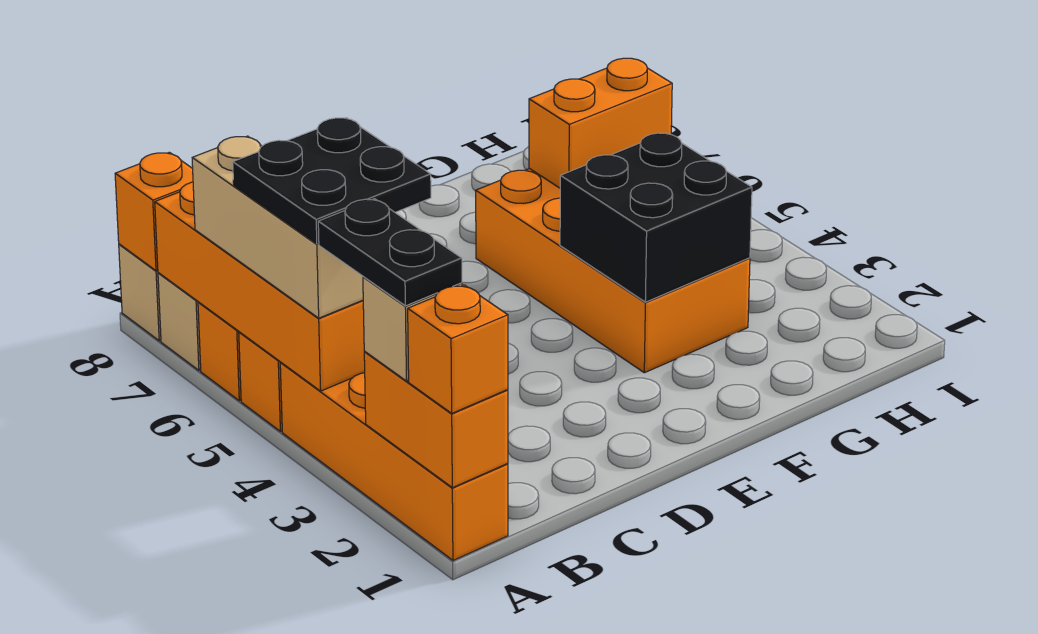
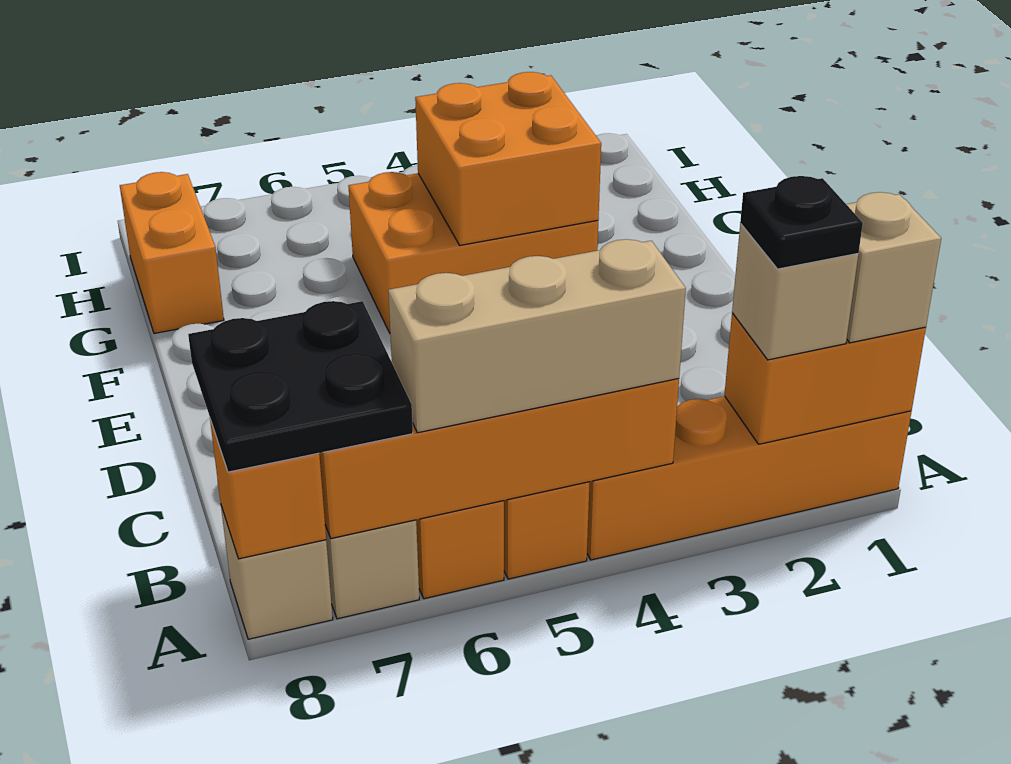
orange brick A1 level 3 -> tan brick A1 level 3
black plate A2:A3 level 4 -> black plate A2 level 4
black plate A4:B5 level 4 -> black plate A7:B8 level 3
orange brick F3:G6 level 1 -> orange brick F3:G5 level 1
black brick F3:G4 level 2 -> orange brick F3:G4 level 2
orange brick G6:H6 level 2 -> orange brick G8:H8 level 1

